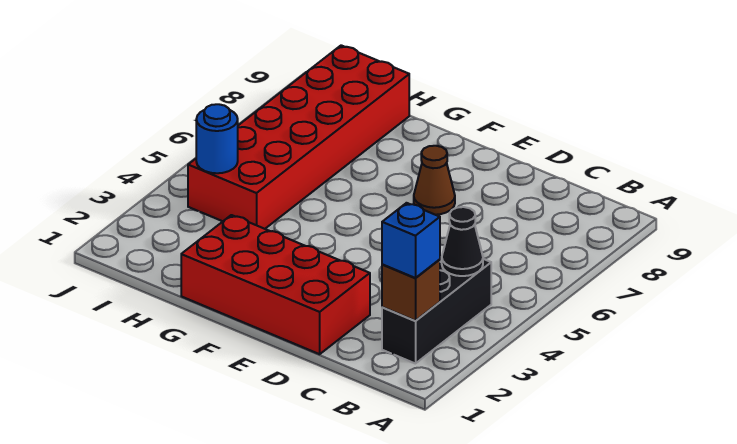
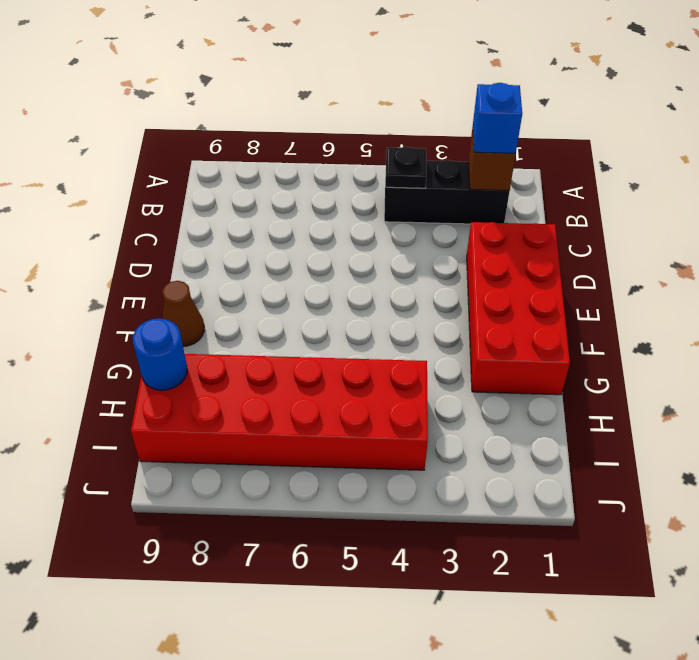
black cone B4 level 2 -> black plate B4 level 2
brown cone E7 level 1 -> brown cone F9 level 1
blue round brick I4 level 2 -> blue round brick H9 level 2

